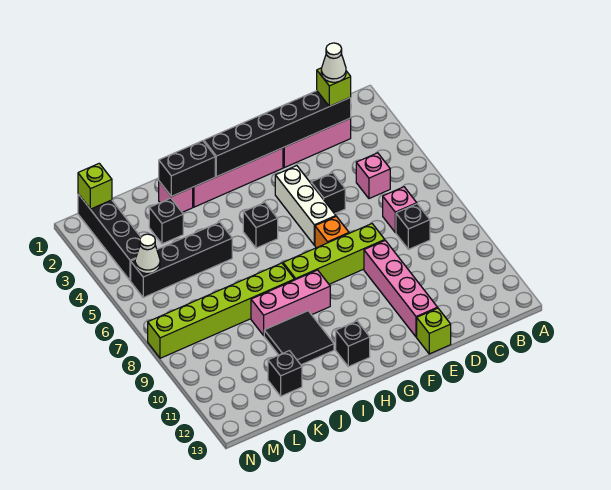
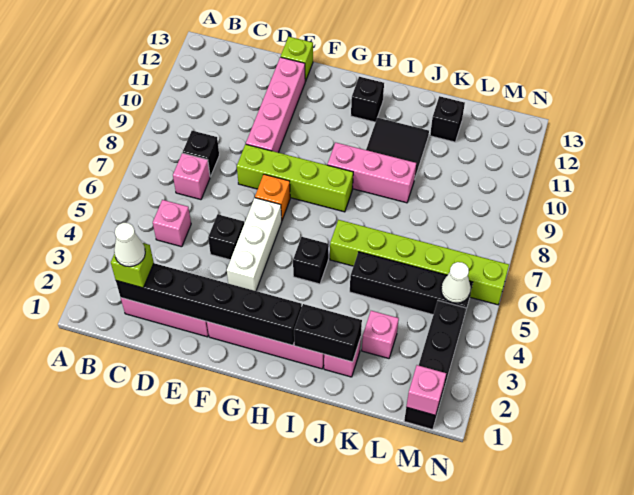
lime brick I8:N8 level 1 -> lime brick I6:N6 level 1
black brick K3 level 1 -> pink brick K3 level 1
lime brick M1 level 2 -> pink brick M1 level 2

